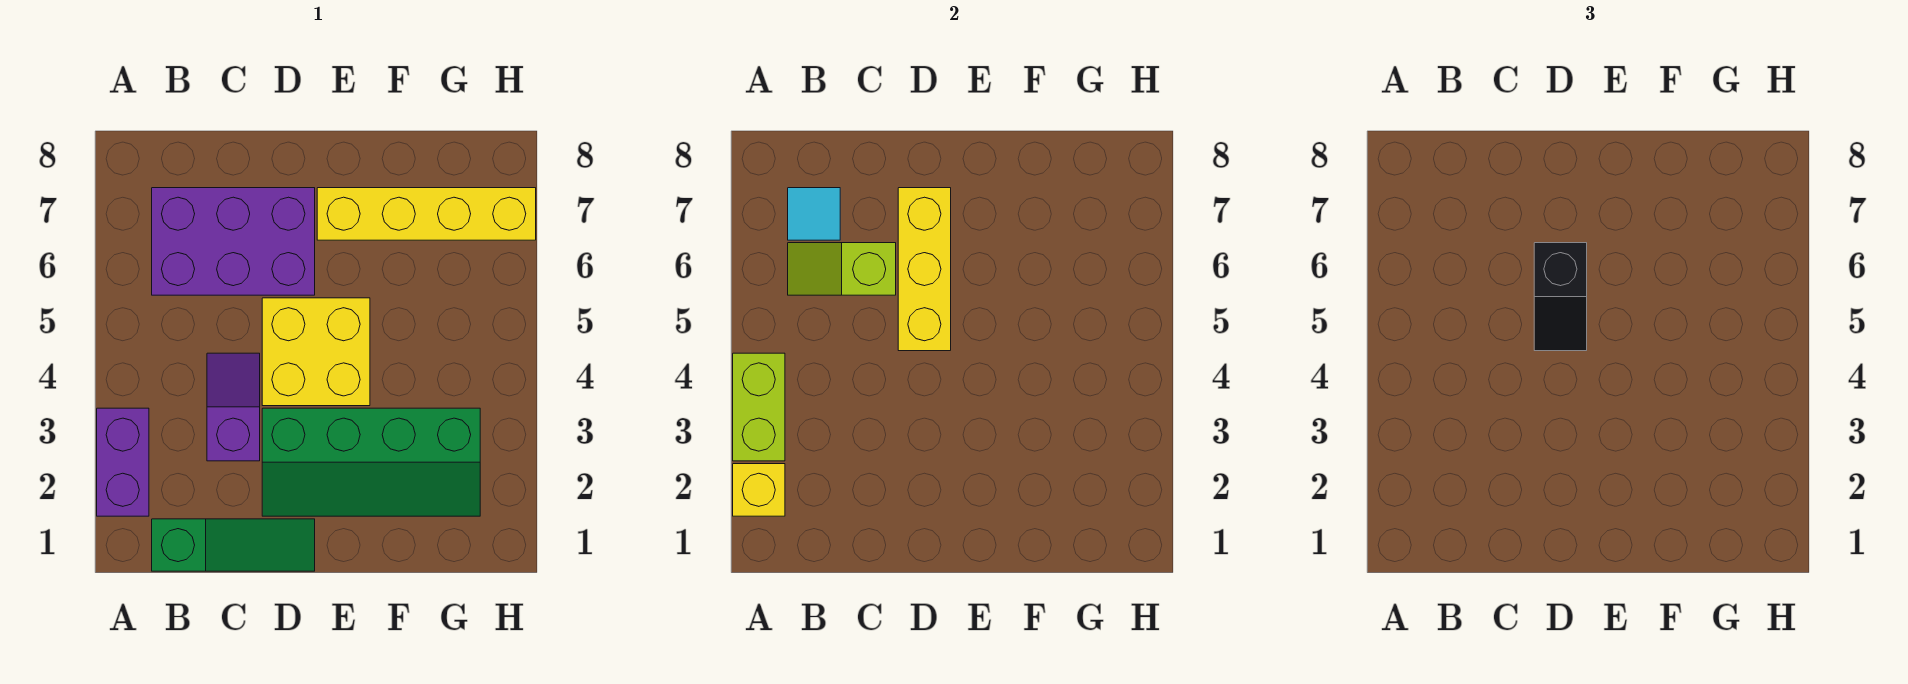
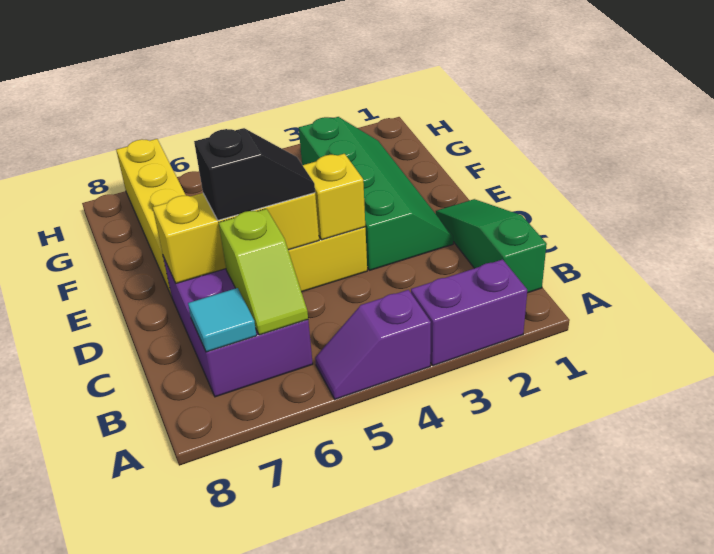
yellow brick A2 level 2 -> yellow brick D4 level 2
lime brick A3:A4 level 2 -> none
purple slope C3:C4 level 1 top 3 -> purple slope A4:A5 level 1 top 4

